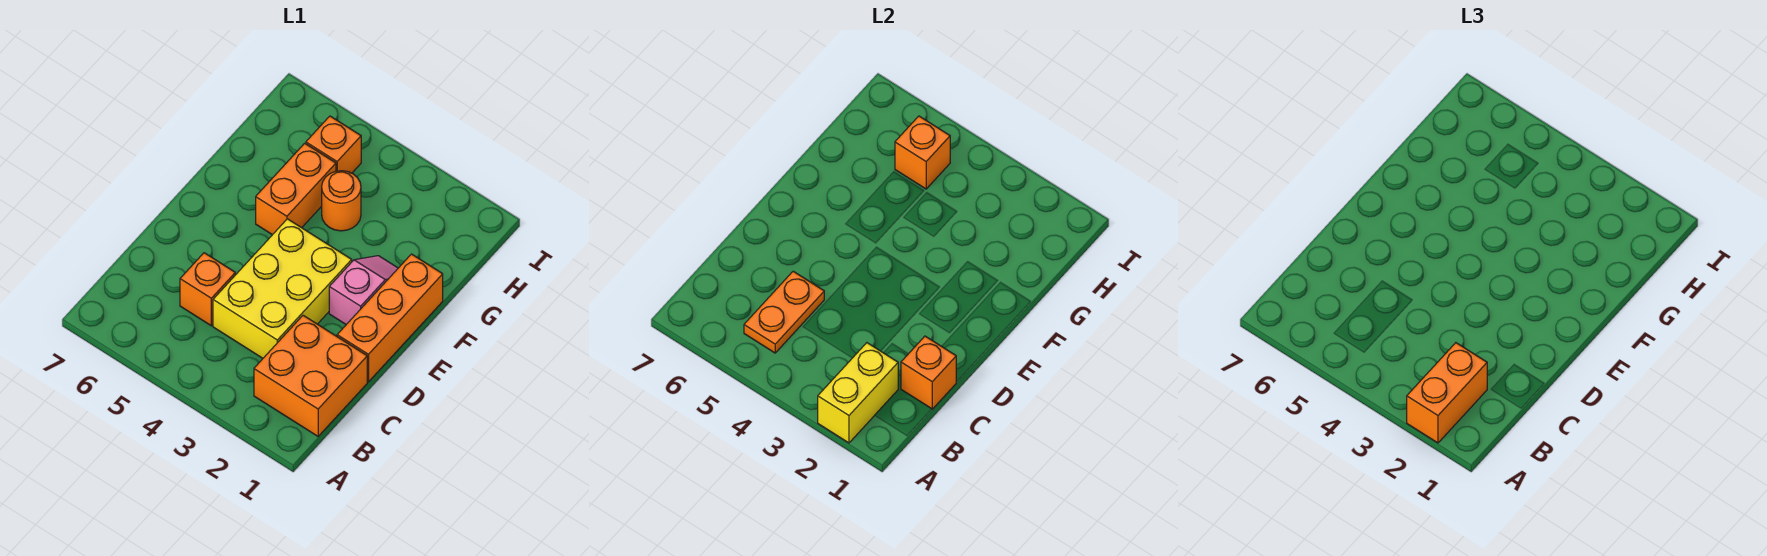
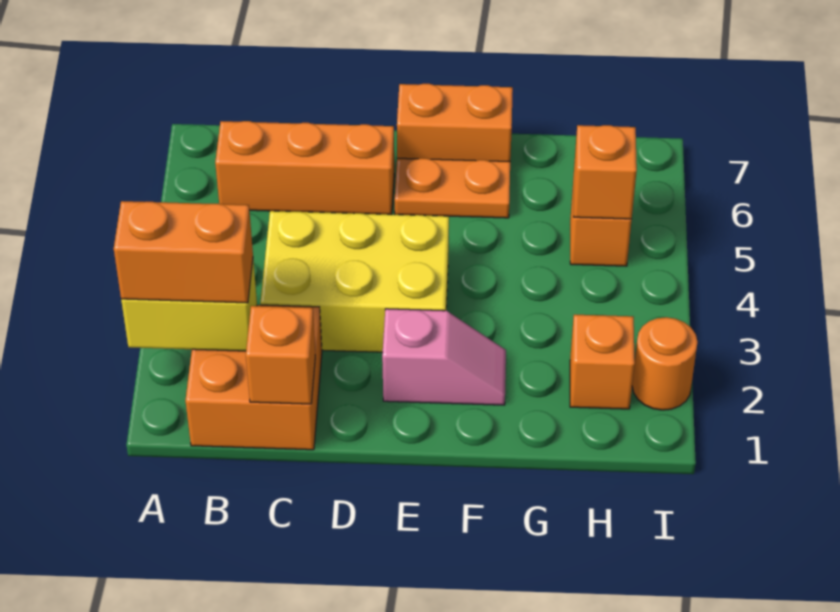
orange plate B5:C5 level 2 -> orange plate E6:F6 level 1
orange brick C5 level 1 -> orange brick H2 level 1
orange brick D1:F1 level 1 -> orange brick B6:D6 level 1
orange brick F5:G5 level 1 -> orange brick E7:F7 level 1
orange round brick G4 level 1 -> orange round brick I2 level 1

